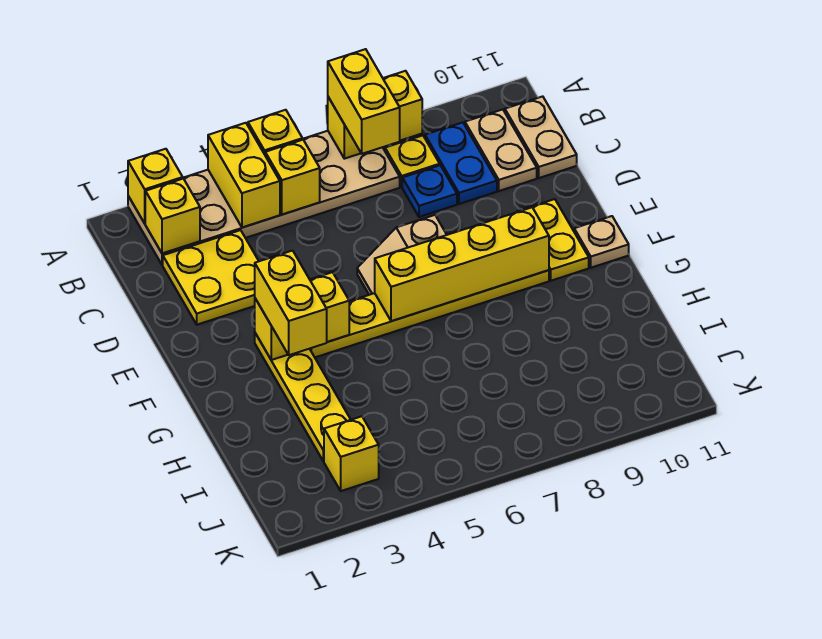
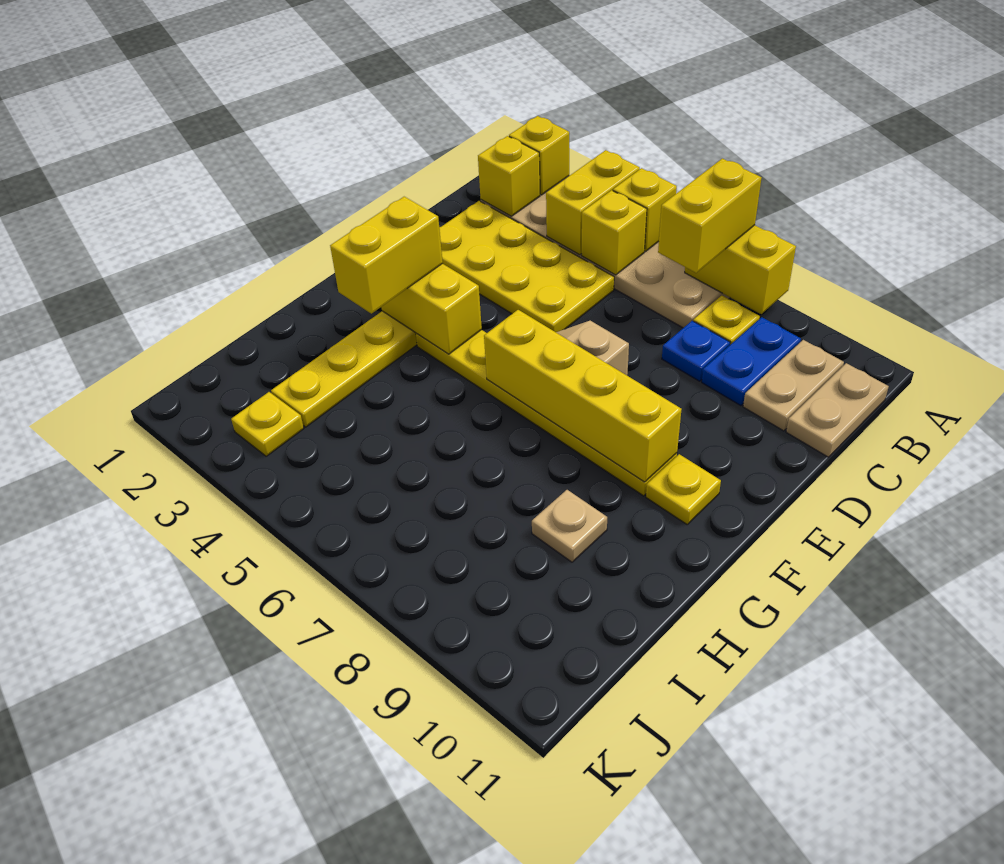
yellow plate C2:D3 level 1 -> yellow plate C2:D5 level 1
yellow plate E10:F10 level 1 -> yellow plate F10 level 1
tan plate F11 level 1 -> tan plate H9 level 1
yellow brick J3 level 1 -> yellow plate J3 level 1

